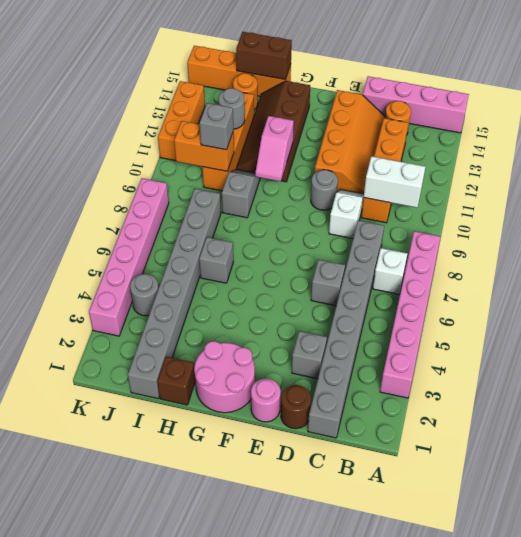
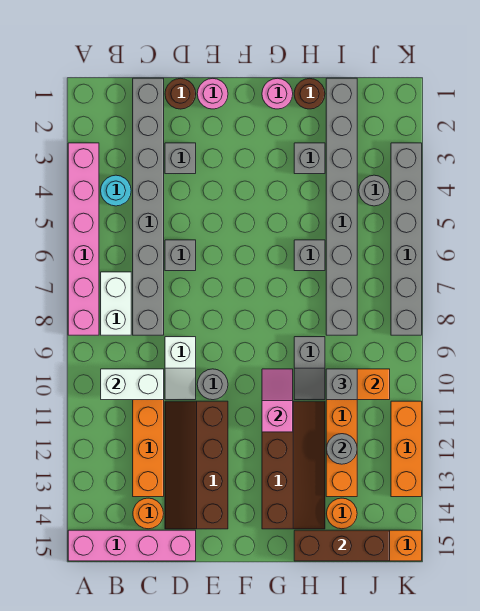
none -> cyan round brick B4 level 1
white brick B7 level 1 -> white brick B7:B8 level 1
orange slope D11:E14 level 1 top E -> brown slope D11:E14 level 1 top E
pink round brick F1:G2 level 1 -> pink round brick G1 level 1
brown brick H1 level 1 -> brown round brick H1 level 1
none -> grey brick H3 level 1
brown brick H15:I15 level 2 -> brown brick H15:J15 level 2
pink brick K3:K8 level 1 -> grey brick K3:K8 level 1

